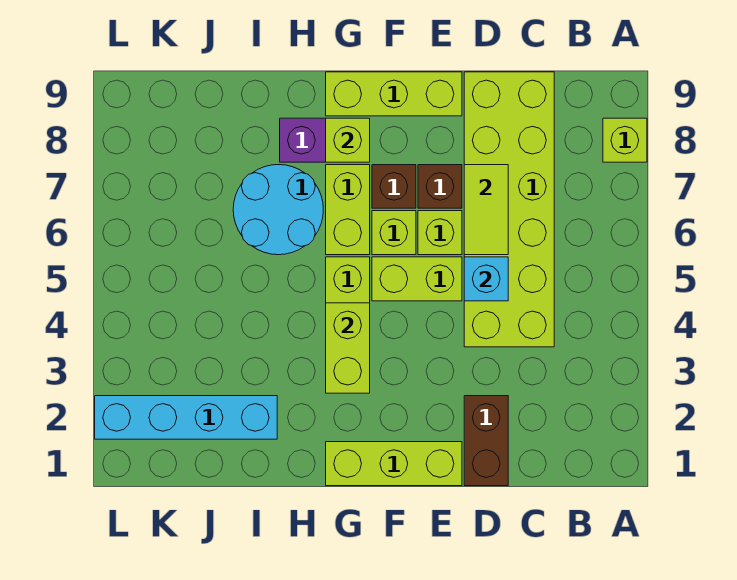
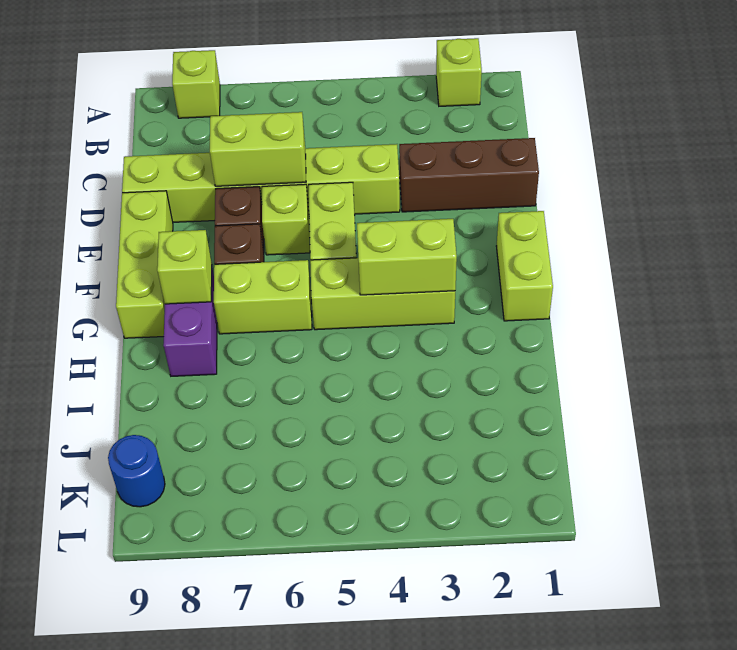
lime brick C4:D9 level 1 -> lime brick D4:D9 level 1
brown brick D1:D2 level 1 -> brown brick D1:D3 level 1
cyan brick D5 level 2 -> none
lime tile D6:D7 level 2 -> lime brick D6:D7 level 2
lime brick E1:G1 level 1 -> lime brick F1:G1 level 1
lime brick F6 level 1 -> lime brick A2 level 1
cyan round brick H6:I7 level 1 -> none
cyan brick I2:L2 level 1 -> none
none -> blue round brick K9 level 1

